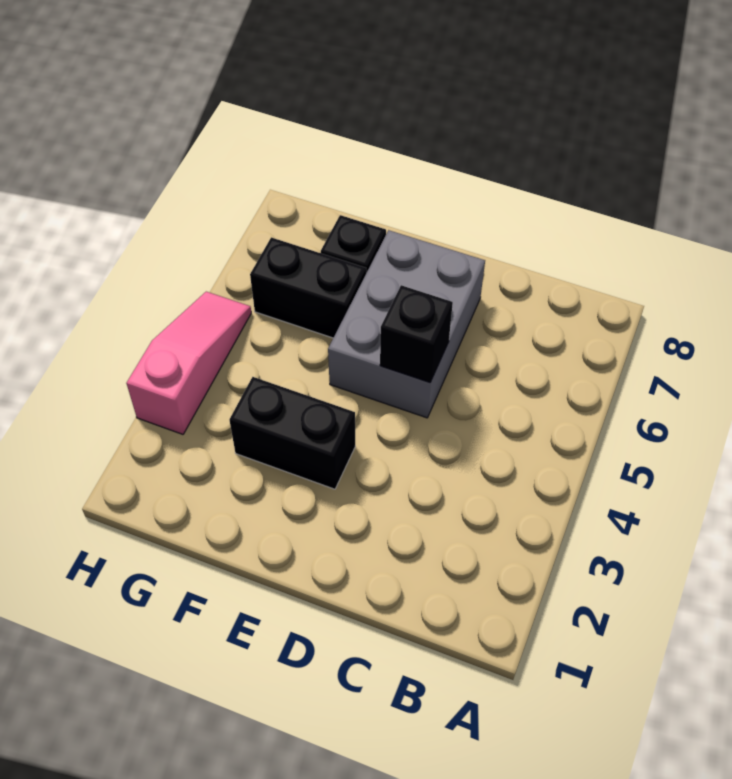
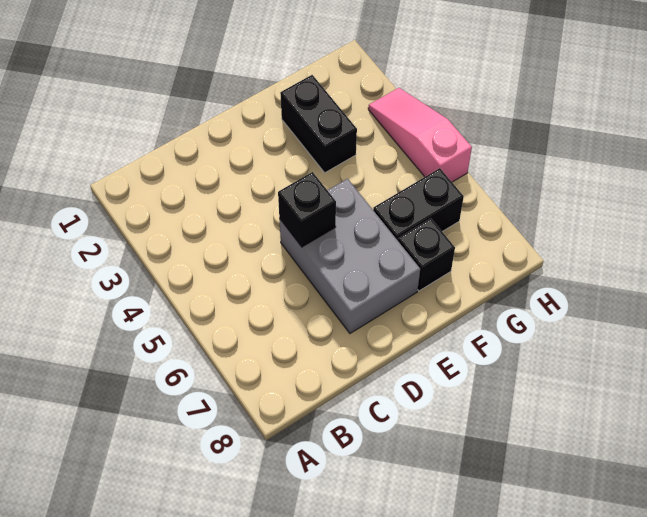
black brick E3:F3 level 1 -> black brick F2:F3 level 1
pink slope H3:H5 level 1 top 3 -> pink slope H3:H5 level 1 top 5

